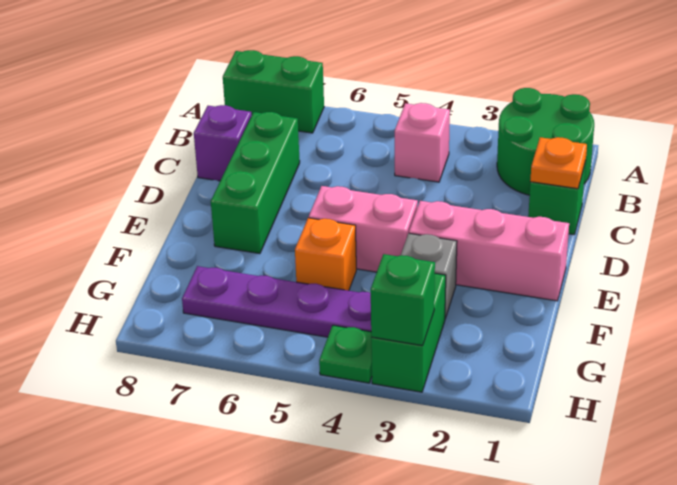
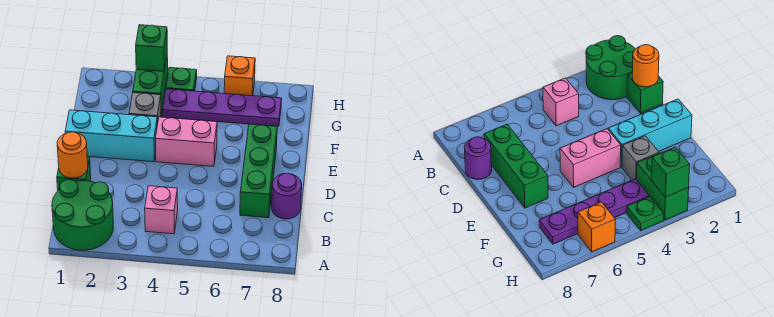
green brick A7:A8 level 1 -> none
orange plate C1 level 2 -> orange round brick C1 level 2
purple brick C8 level 1 -> purple round brick C8 level 1
pink brick E1:E3 level 1 -> cyan brick E1:E3 level 1
orange brick F5 level 1 -> orange brick H6 level 1

